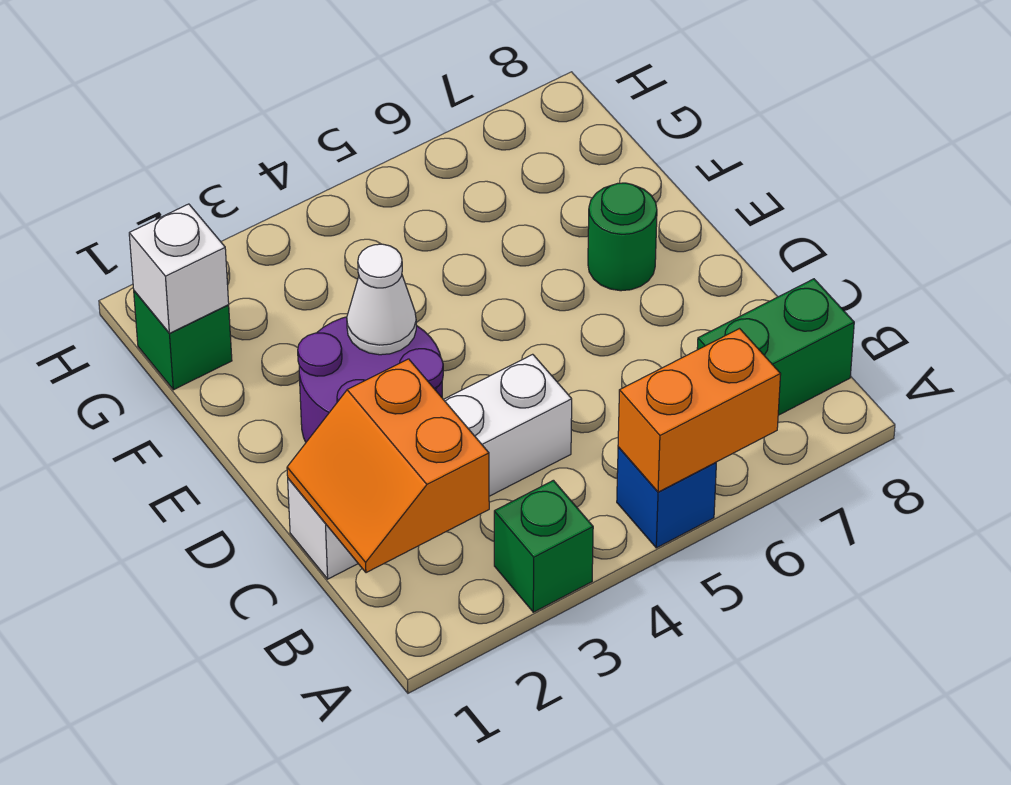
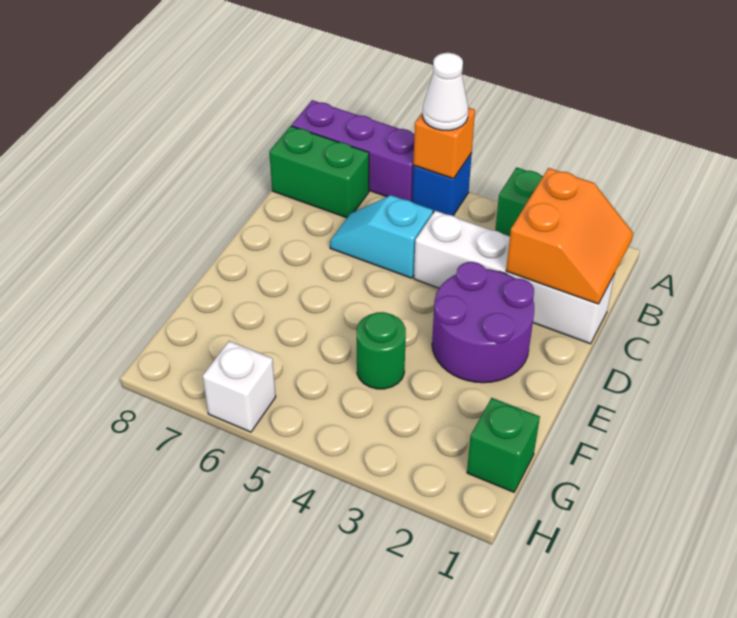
orange brick A5:A6 level 2 -> orange brick A5 level 2
none -> purple brick A6:A8 level 1
none -> cyan slope C5:C6 level 1 top 5
white cone E3 level 2 -> white cone A5 level 3
green round brick E7 level 1 -> green round brick F4 level 1
white brick G1 level 2 -> white brick H6 level 1

